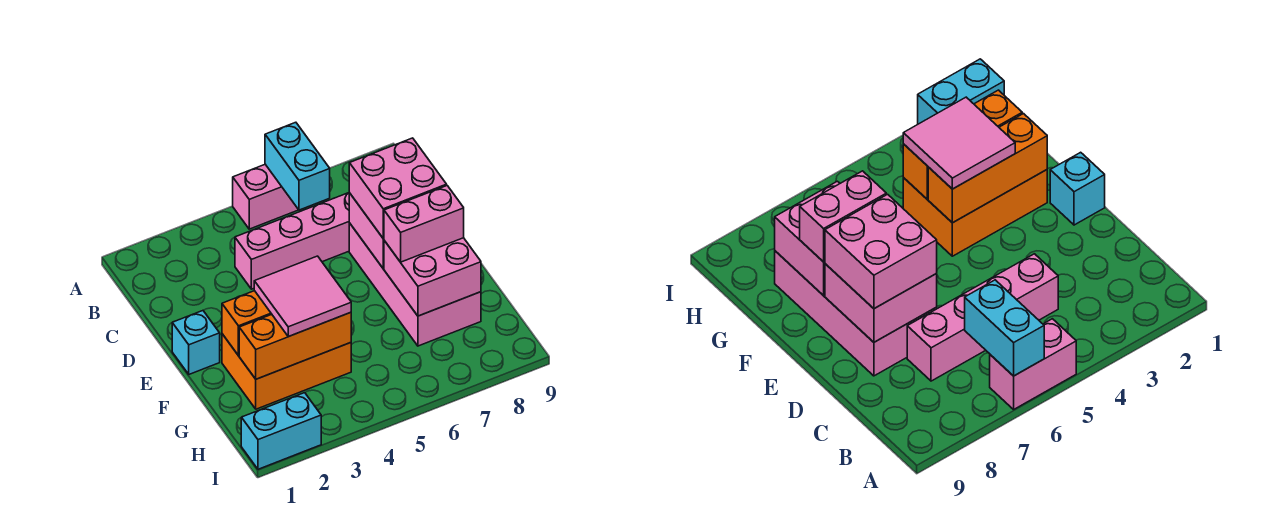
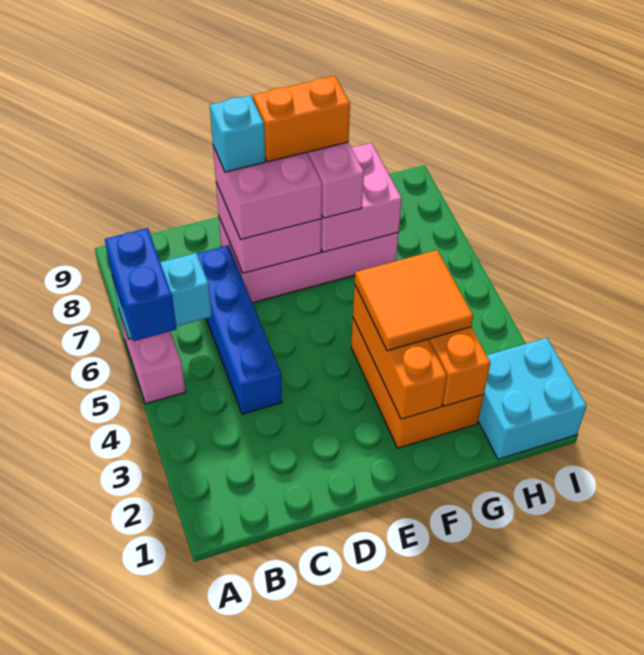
none -> blue brick A5:A6 level 3
pink brick C4:C7 level 1 -> blue brick C4:C7 level 1
cyan brick E1 level 1 -> cyan brick D8 level 4
none -> orange brick E8:F8 level 4
pink tile F3:G4 level 3 -> orange tile F3:G4 level 3
cyan brick I1:I2 level 1 -> cyan brick H1:I2 level 1

